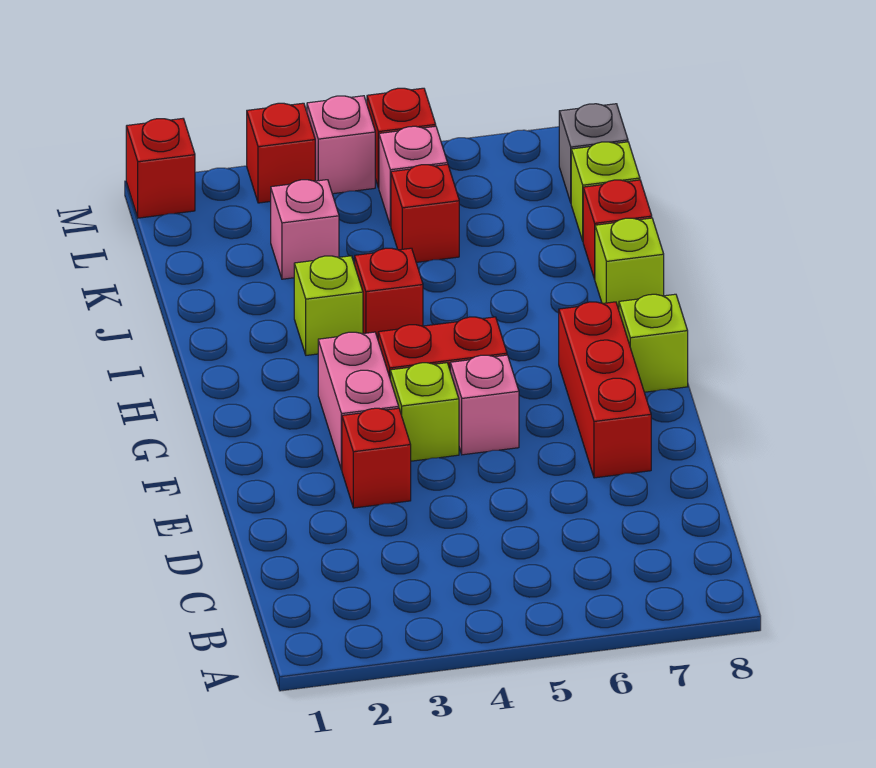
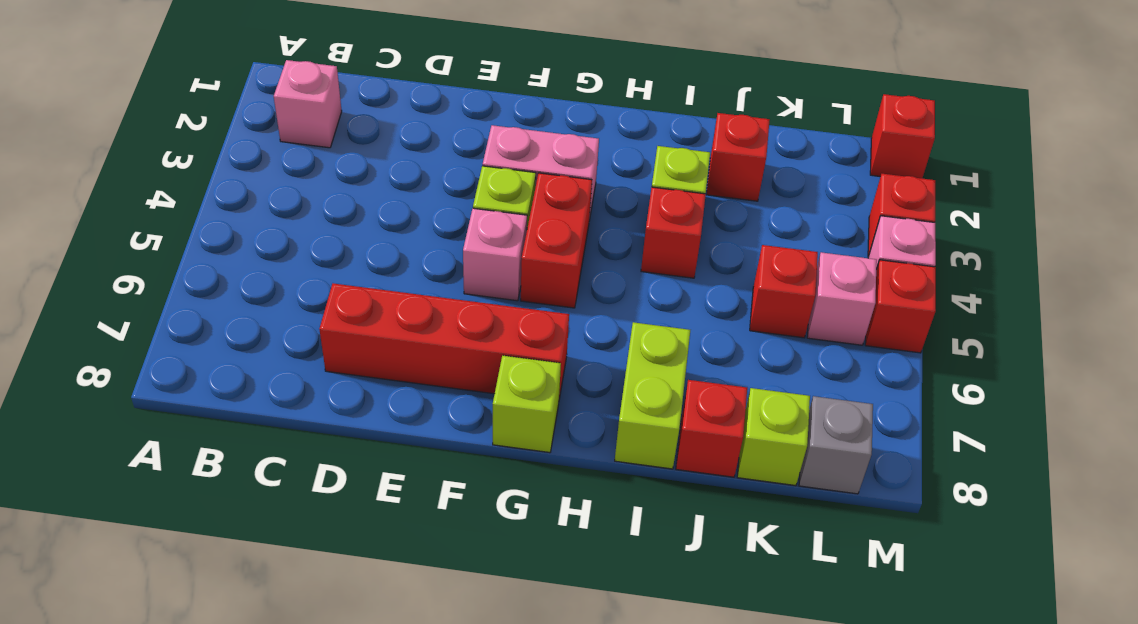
red brick E3 level 1 -> red brick J2 level 1
red brick E7:G7 level 1 -> red brick D7:G7 level 1
lime brick I8 level 1 -> lime brick I7:I8 level 1
pink brick K3 level 1 -> pink brick B2 level 1

